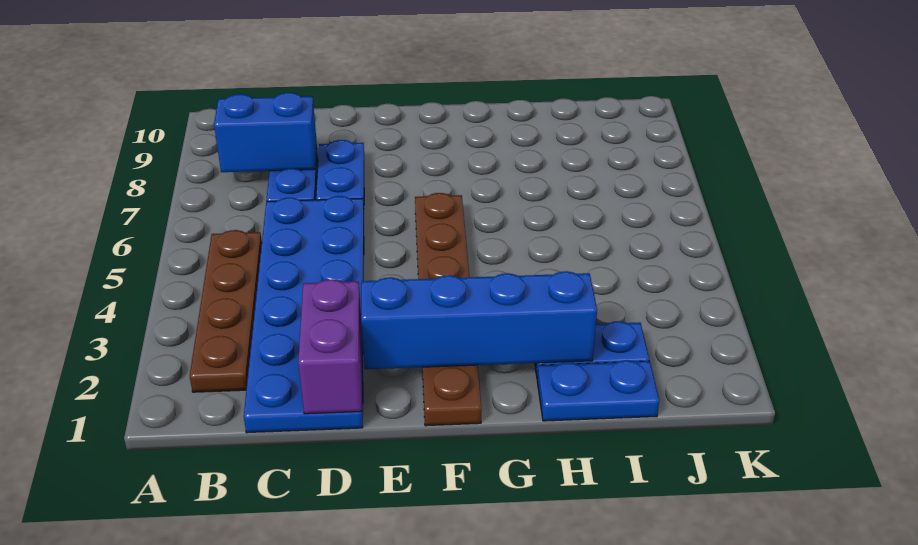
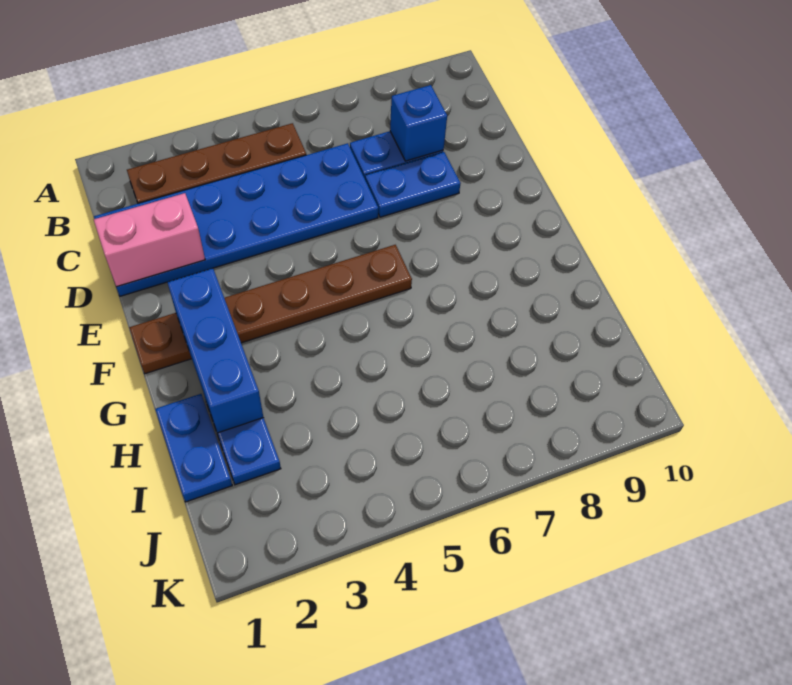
blue brick B8:C8 level 2 -> blue brick C8 level 2
purple brick D1:D2 level 2 -> pink brick D1:D2 level 2
blue brick E2:H2 level 2 -> blue brick F2:H2 level 2

